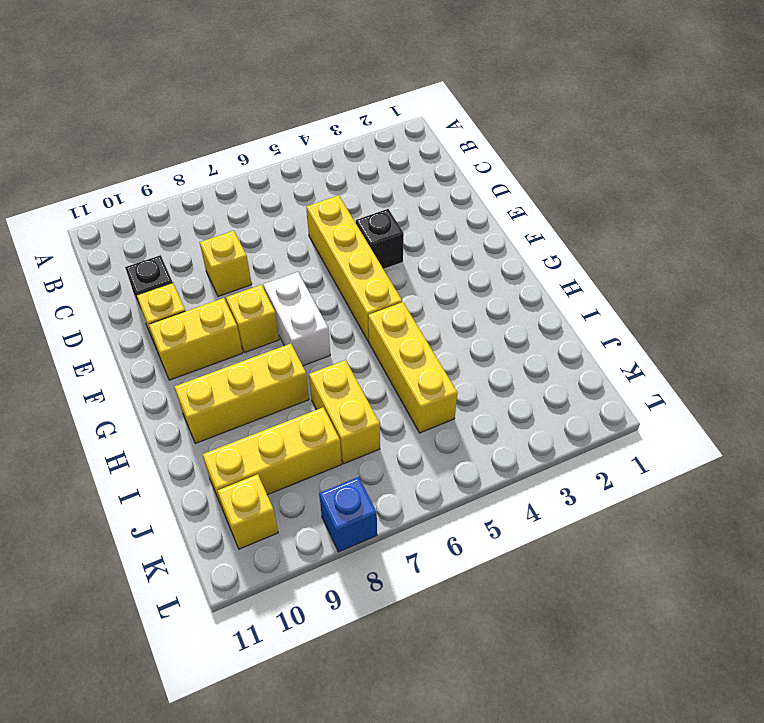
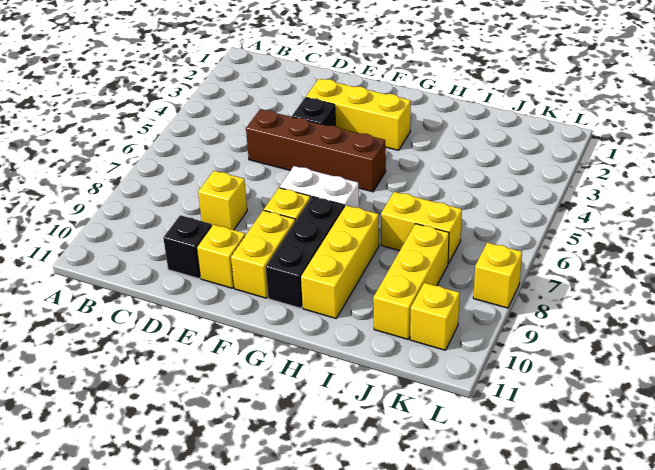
yellow brick D5:G5 level 1 -> brown brick D5:G5 level 1
none -> black brick G8:G10 level 1
yellow brick H5:J5 level 1 -> yellow brick E3:G3 level 1
blue brick L8 level 1 -> yellow brick L8 level 1

